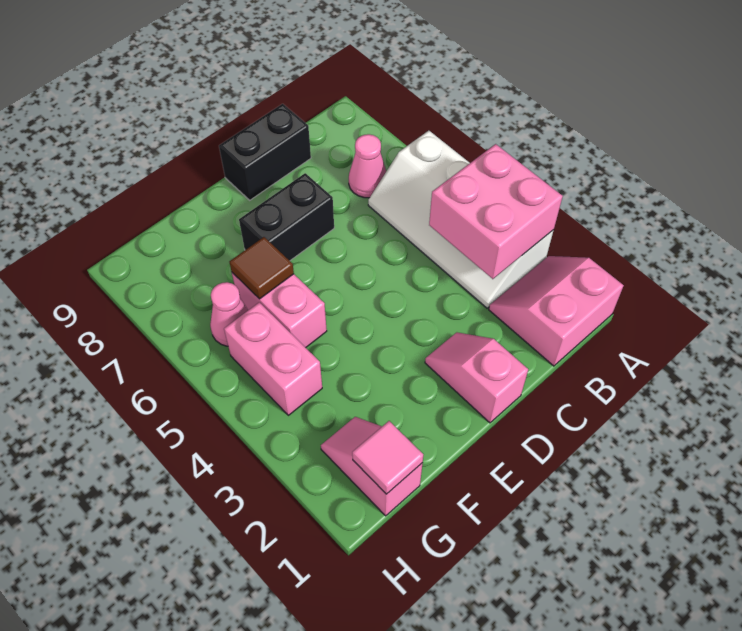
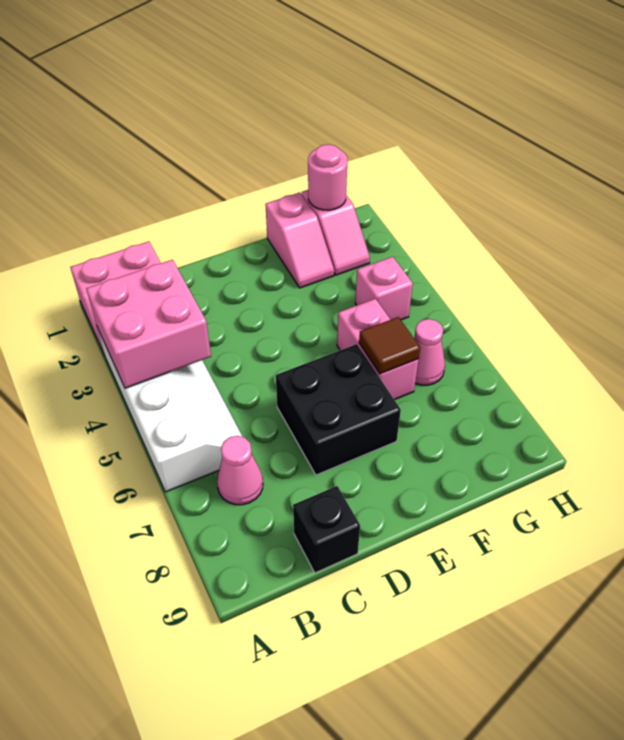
black brick C9:D9 level 1 -> black brick C9 level 1
pink slope D1:D2 level 1 top 1 -> pink slope F1:F2 level 1 top 1
black brick D7:E7 level 1 -> black brick D6:E7 level 1
pink tile G1 level 2 -> pink round brick G1 level 2
pink brick G4:G5 level 1 -> pink brick G4 level 1

